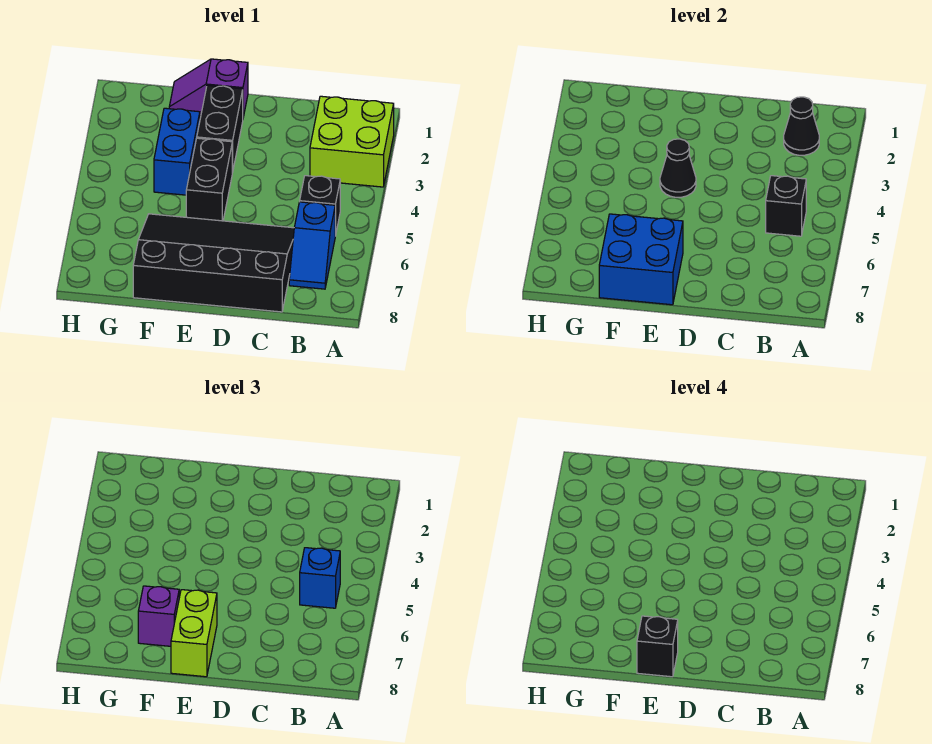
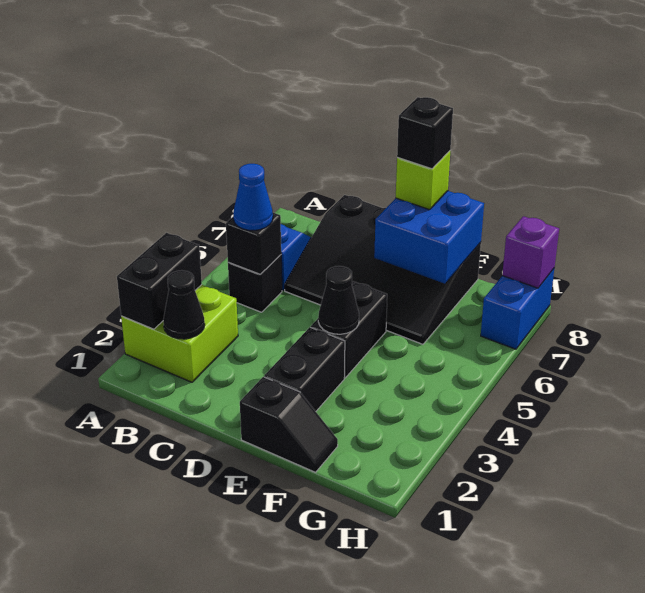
none -> black brick A2:A3 level 2
blue brick B5 level 3 -> blue cone B5 level 3
purple slope E1:F1 level 1 top E -> black slope E1:F1 level 1 top E
lime brick E7:E8 level 3 -> lime brick E8 level 3
blue brick F3:F4 level 1 -> blue brick H7:H8 level 1
purple brick F7 level 3 -> purple brick H8 level 2

